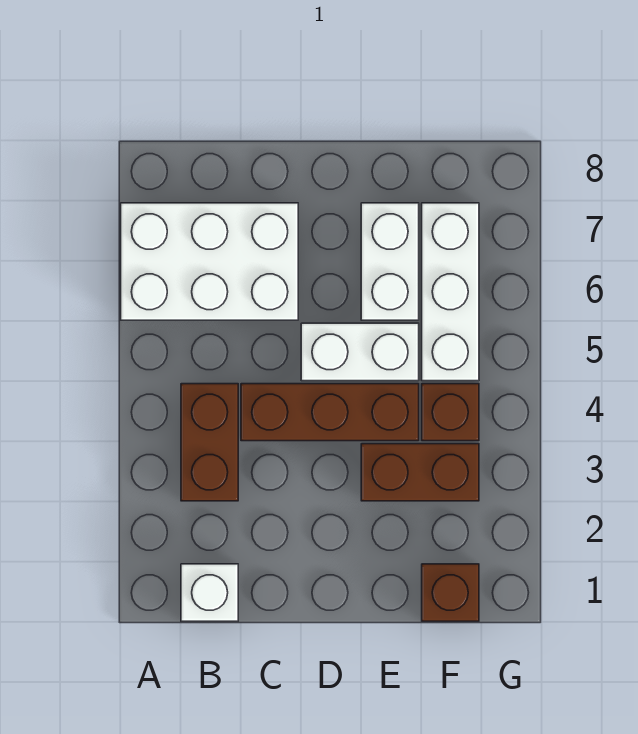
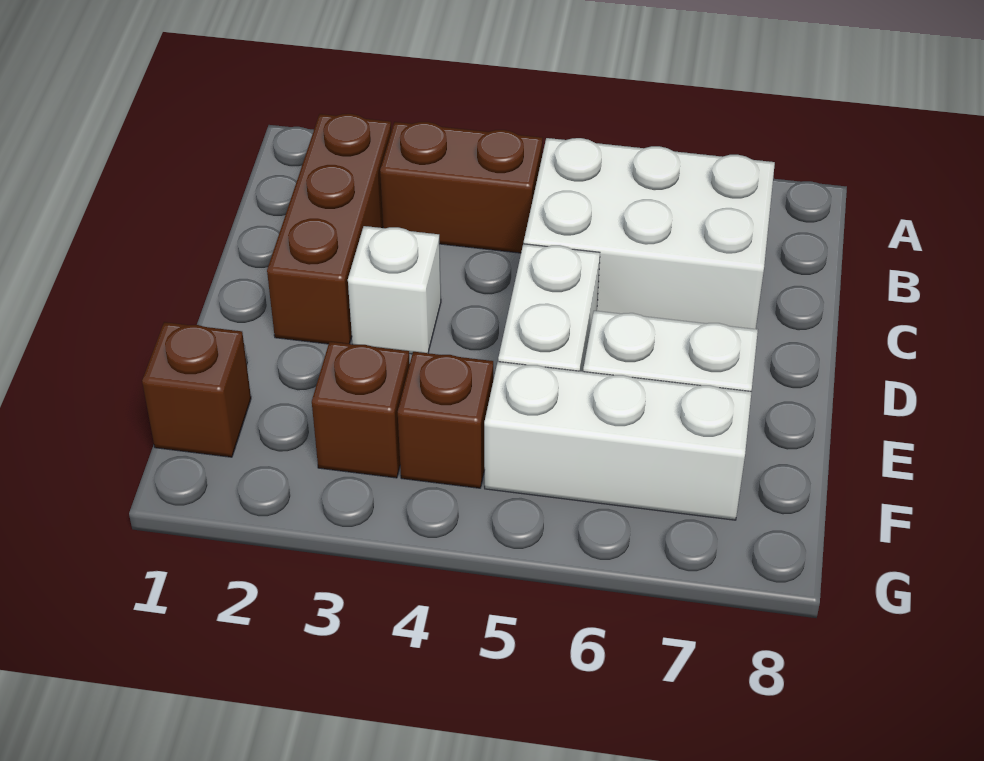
white brick A6:C7 level 1 -> white brick B5:C7 level 1
white brick B1 level 1 -> white brick D3 level 1
brown brick C4:E4 level 1 -> brown brick B2:D2 level 1
brown brick E3:F3 level 1 -> brown brick F3 level 1

